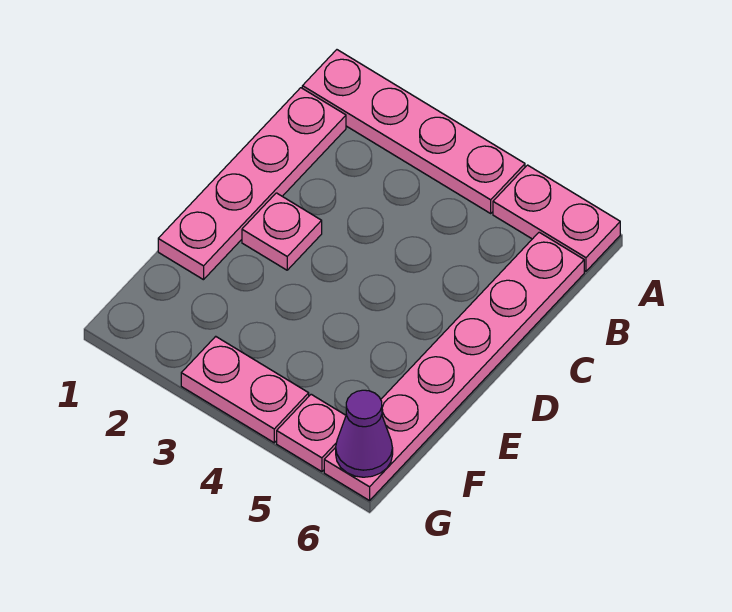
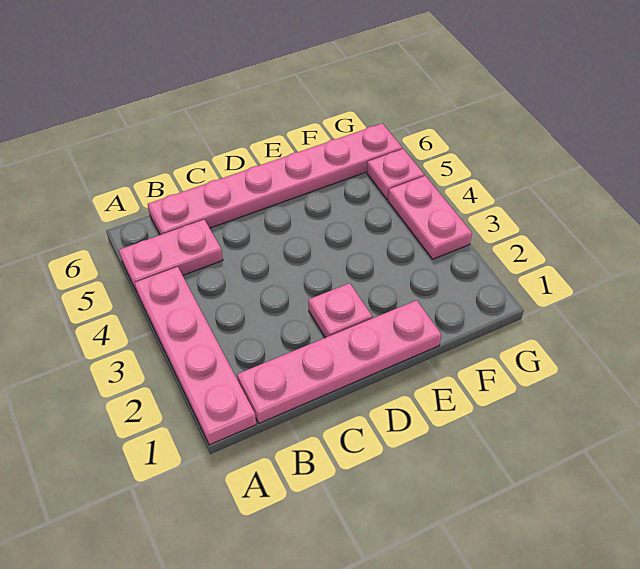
pink plate A5:A6 level 1 -> pink plate A5:B5 level 1
purple cone G6 level 2 -> none

